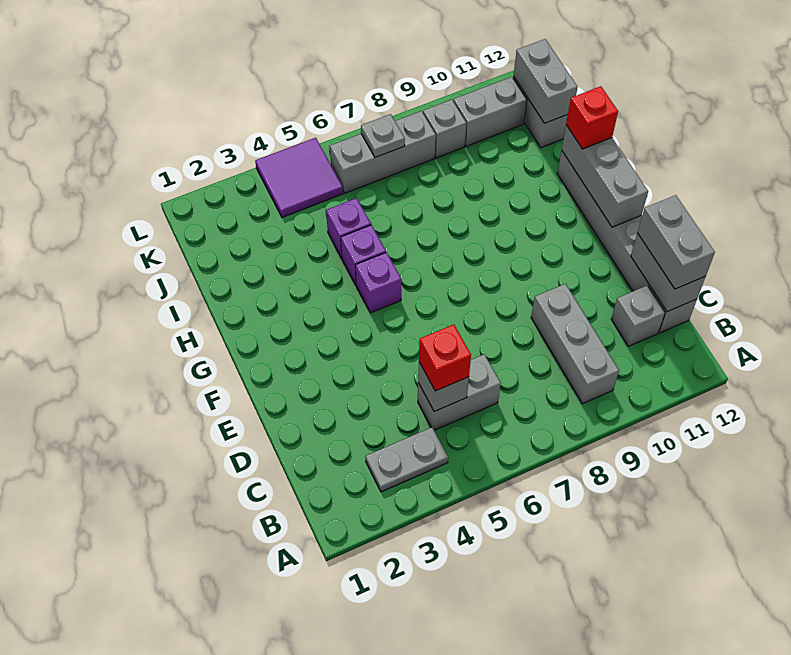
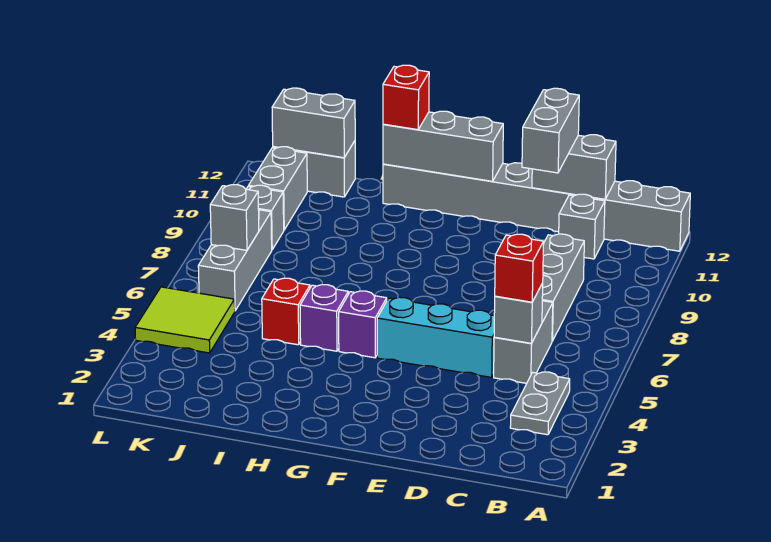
grey brick B9:D9 level 1 -> grey brick C7:C9 level 1
grey brick C12:H12 level 1 -> grey brick A12:H12 level 1
grey brick C12:D12 level 3 -> grey brick D11:D12 level 3
none -> cyan brick D5:F5 level 1
purple brick I5 level 1 -> red brick I5 level 1
purple tile K4:L5 level 1 -> lime tile K4:L5 level 1
grey plate K7 level 2 -> grey brick K7 level 2

